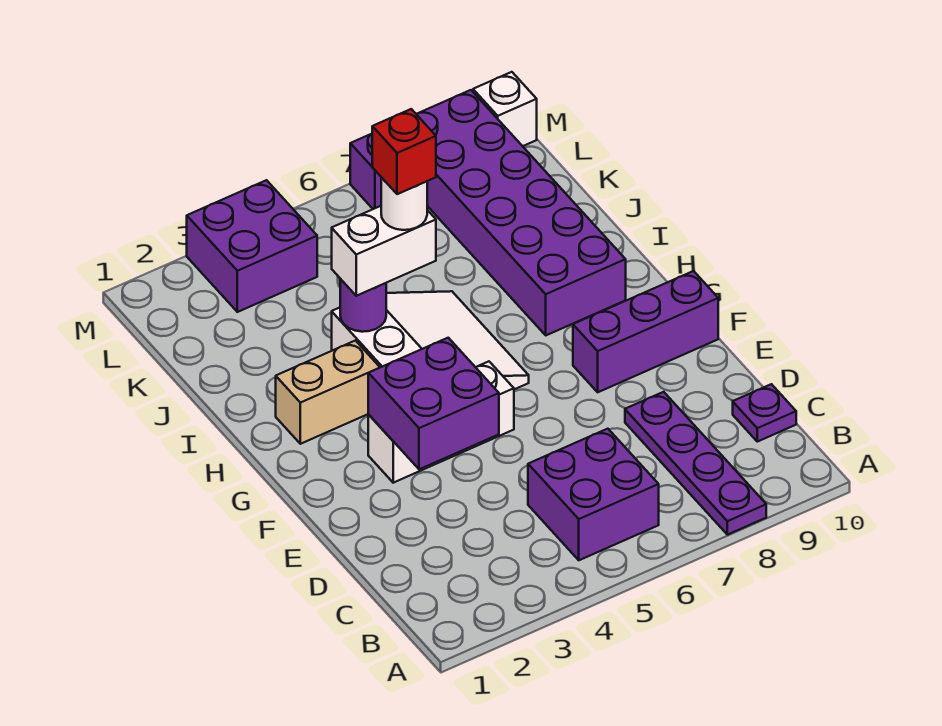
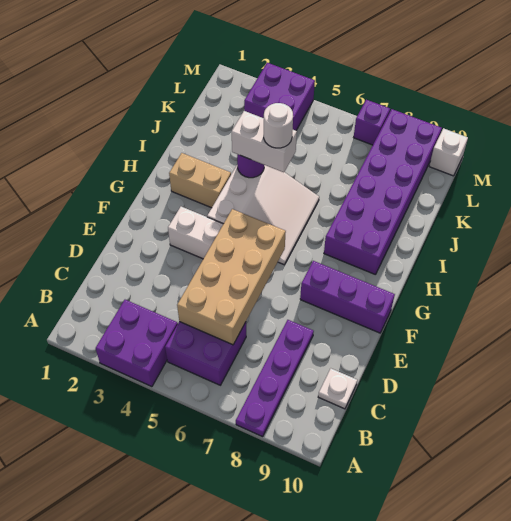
none -> tan brick C5:F6 level 2
purple plate C10 level 1 -> white plate C10 level 1
purple brick E3:F4 level 2 -> purple brick A3:B4 level 1
red brick I5 level 5 -> none

